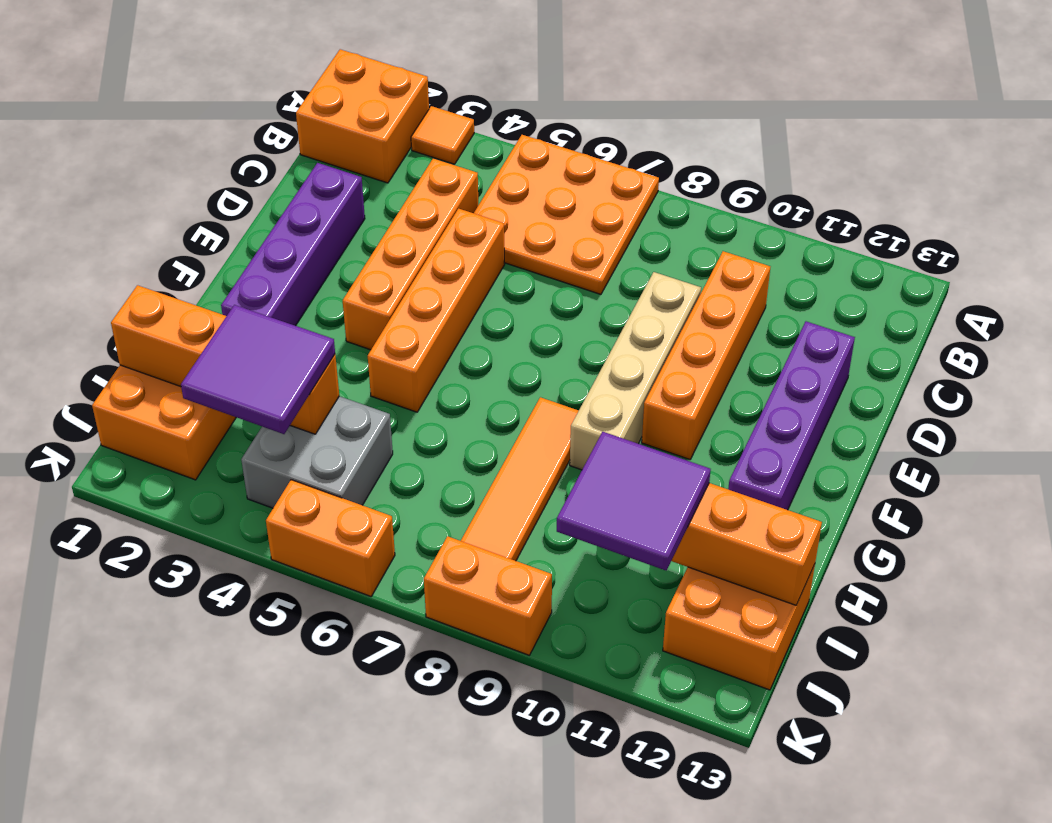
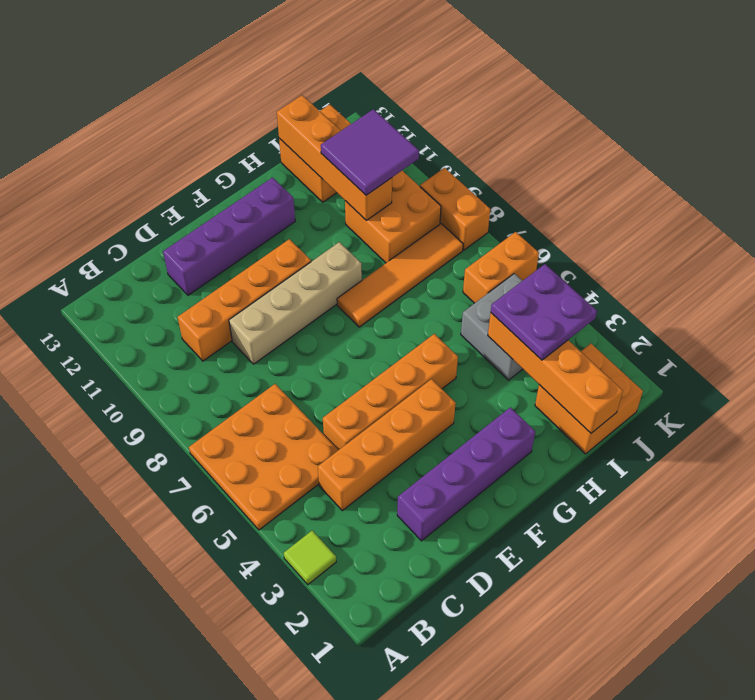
orange brick A1:B2 level 1 -> orange brick I9:J10 level 1
orange tile A3 level 1 -> lime tile A3 level 1
purple tile I3:J4 level 3 -> purple plate I3:J4 level 3
orange brick K5:K6 level 1 -> orange brick J6:K6 level 1

